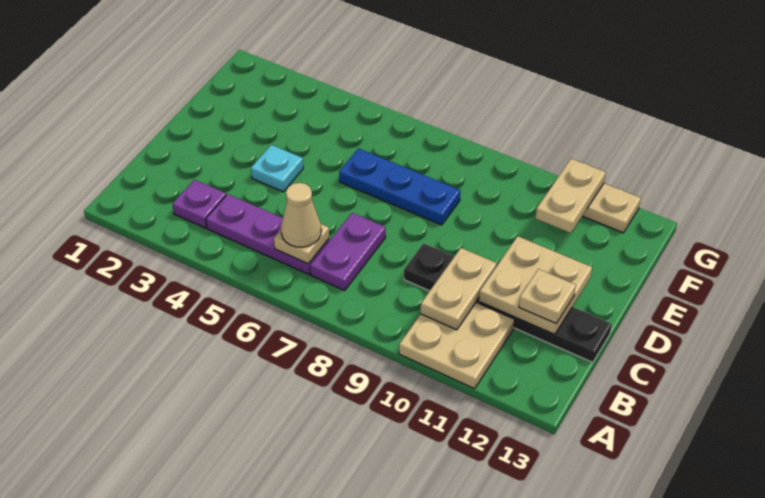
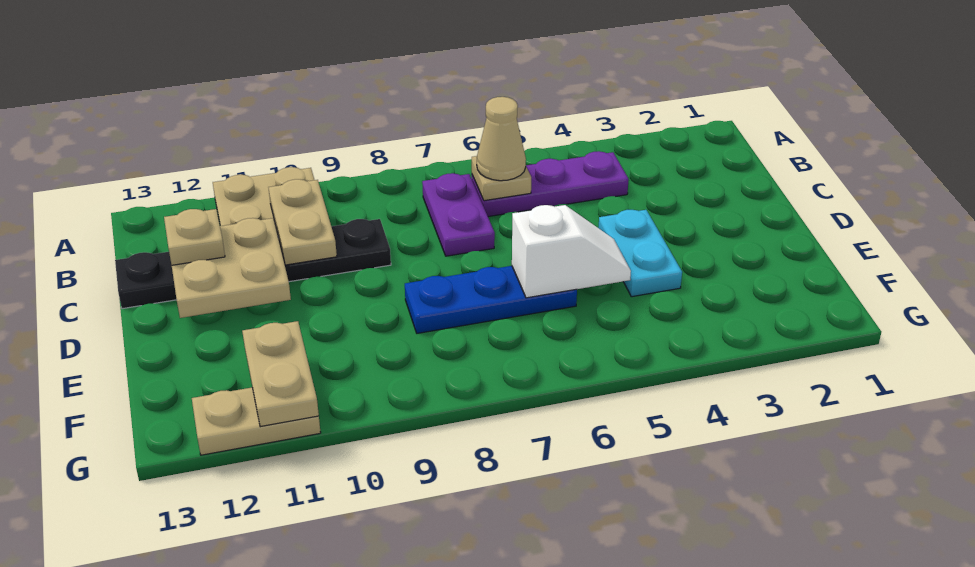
purple plate B3 level 1 -> none
cyan plate D4 level 1 -> cyan plate D4:E4 level 1
none -> white slope E5:E6 level 2 top 6

